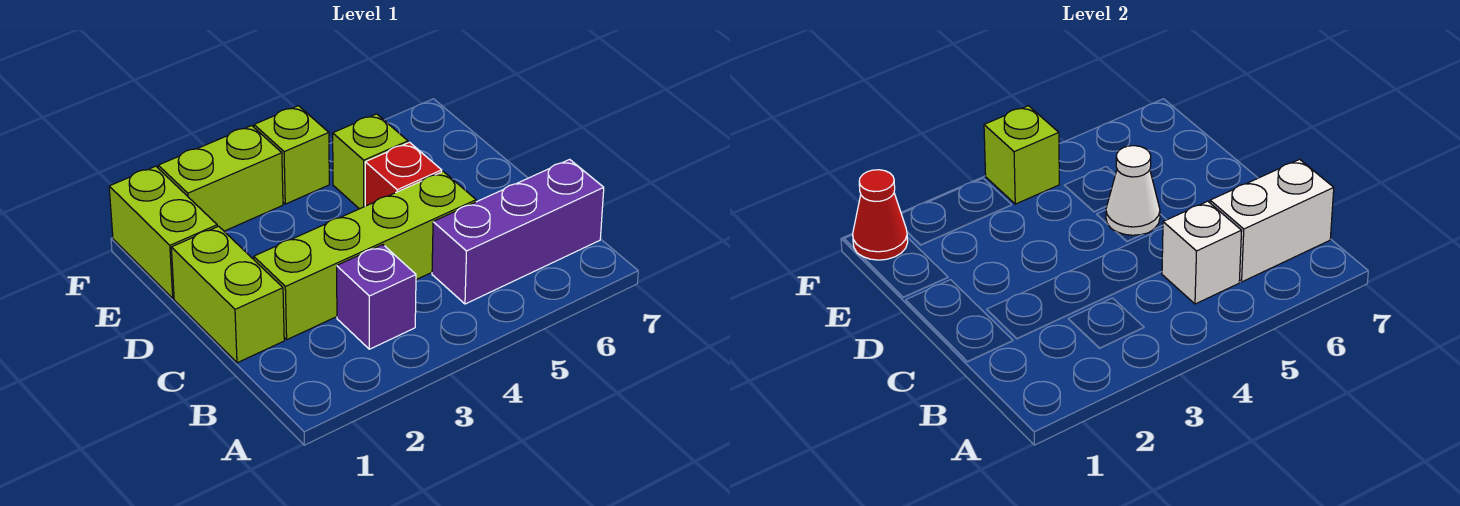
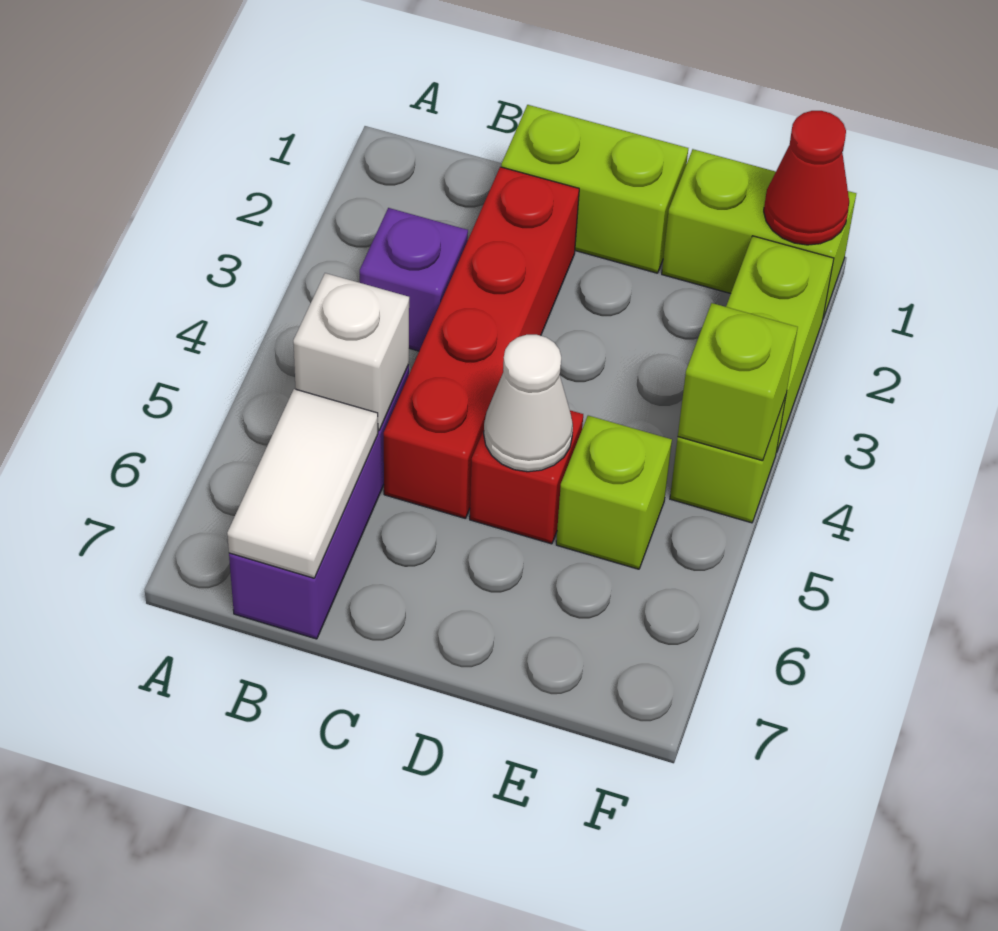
white brick B6:B7 level 2 -> white tile B6:B7 level 2
lime brick C2:C5 level 1 -> red brick C2:C5 level 1

